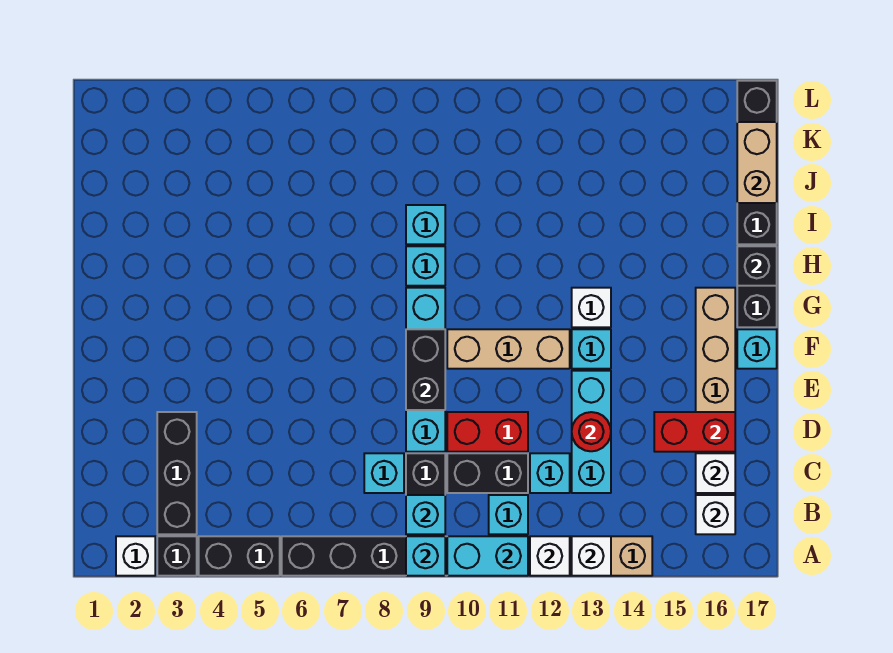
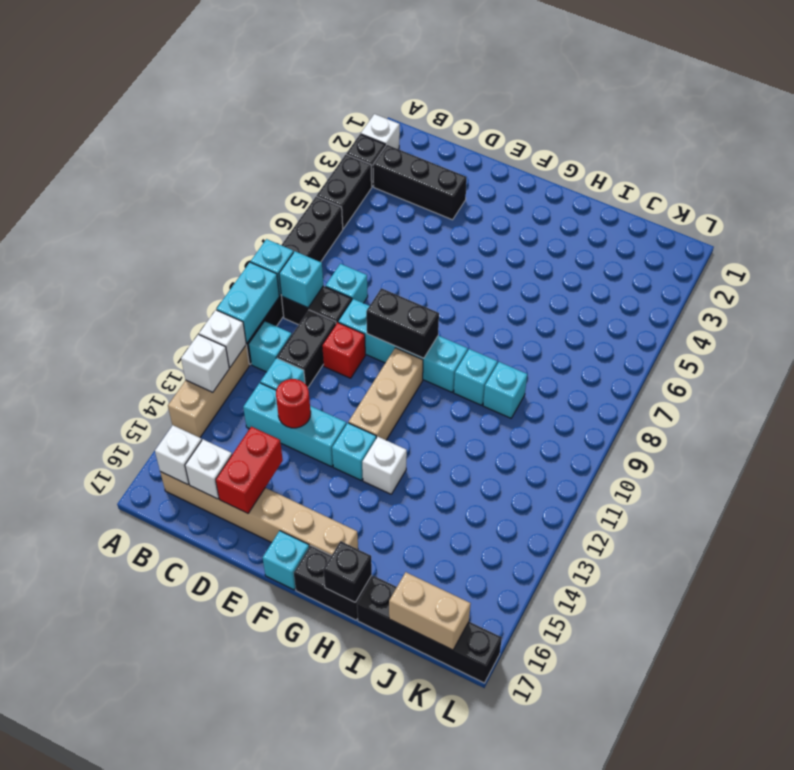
red brick D10:D11 level 1 -> red brick D10 level 1

